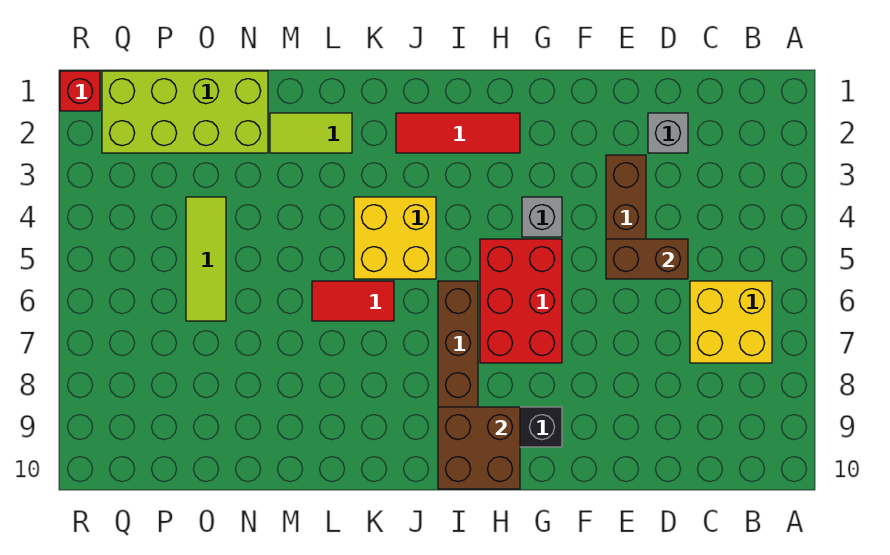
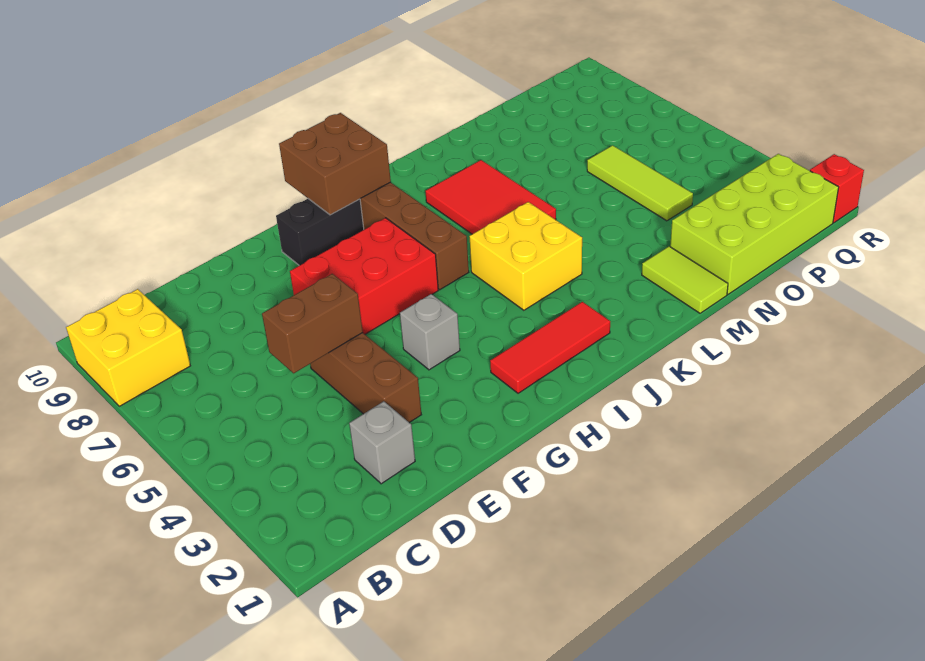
yellow brick B6:C7 level 1 -> yellow brick A8:B9 level 1
red brick G5:H7 level 1 -> red brick F6:H7 level 1
red tile K6:L6 level 1 -> red tile K6:L8 level 1
lime tile L2:M2 level 1 -> lime tile M1:M2 level 1

